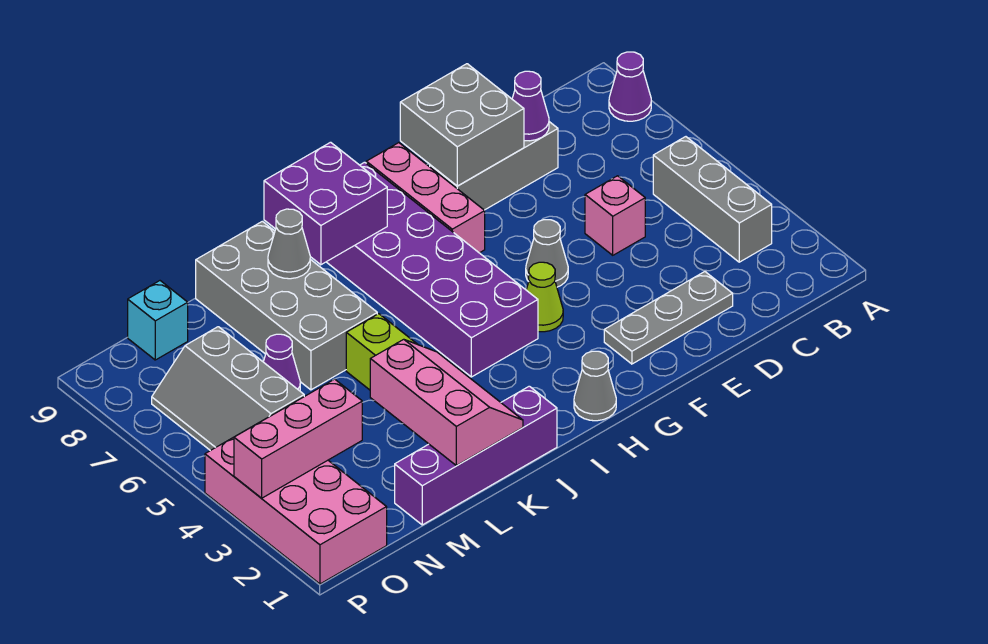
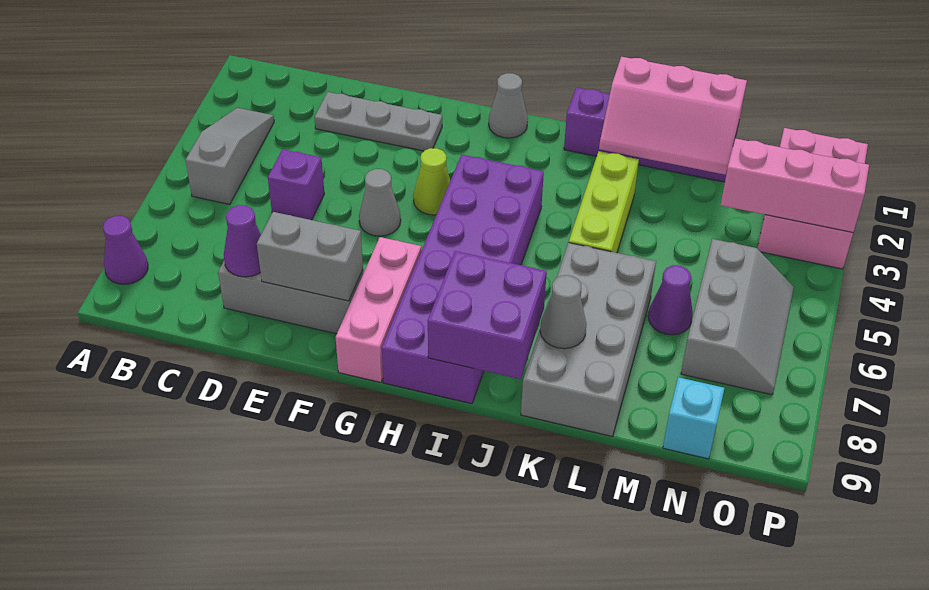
grey brick B3:B5 level 1 -> grey slope B3:B5 level 1 top 5
pink brick D5 level 1 -> purple brick D5 level 1
grey brick E8:F9 level 2 -> grey brick E8:F8 level 2
pink slope K1:L3 level 2 top L -> pink slope K1:M2 level 2 top 1
pink brick O1:P4 level 1 -> pink brick O1:P3 level 1

